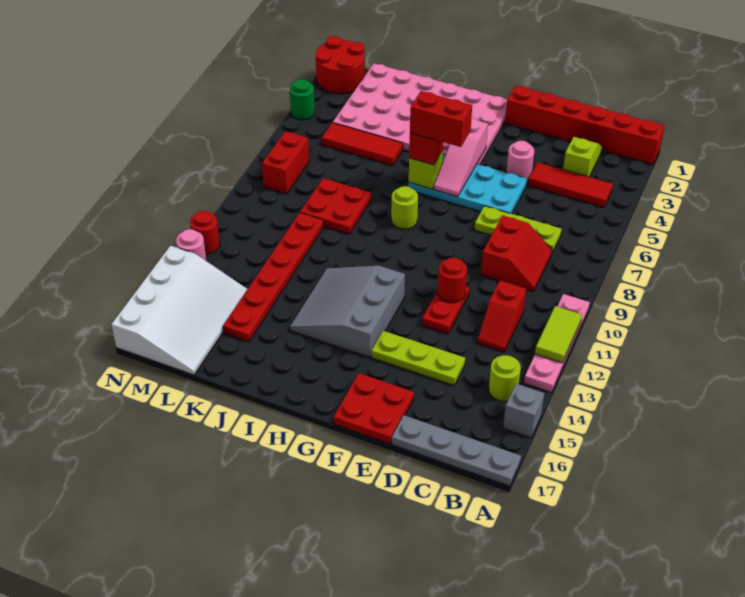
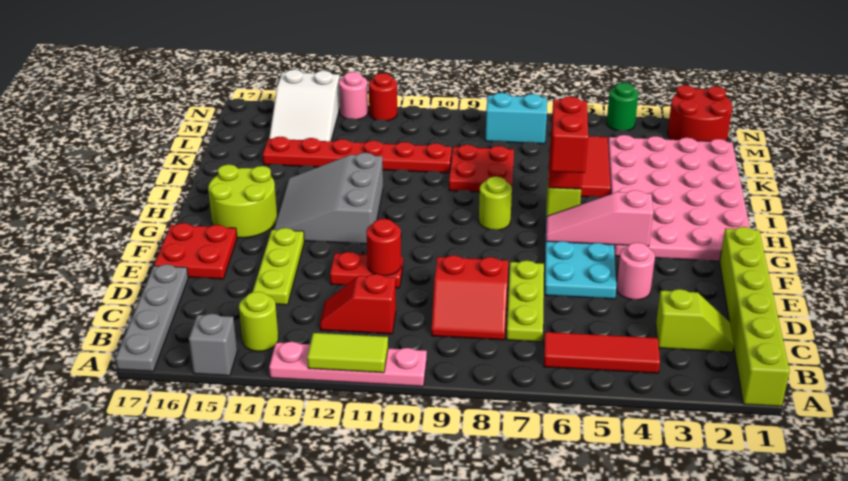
red brick A1:F1 level 1 -> lime brick A1:F1 level 1
red tile B4:D4 level 1 -> red tile B4:B6 level 1
grey slope G12:I14 level 1 top G -> grey slope G12:I14 level 1 top 12
none -> lime round brick G15:H16 level 1
white slope L14:N17 level 1 top N -> white slope L14:N15 level 1 top N
red brick M7:M8 level 1 -> cyan brick M7:M8 level 1

